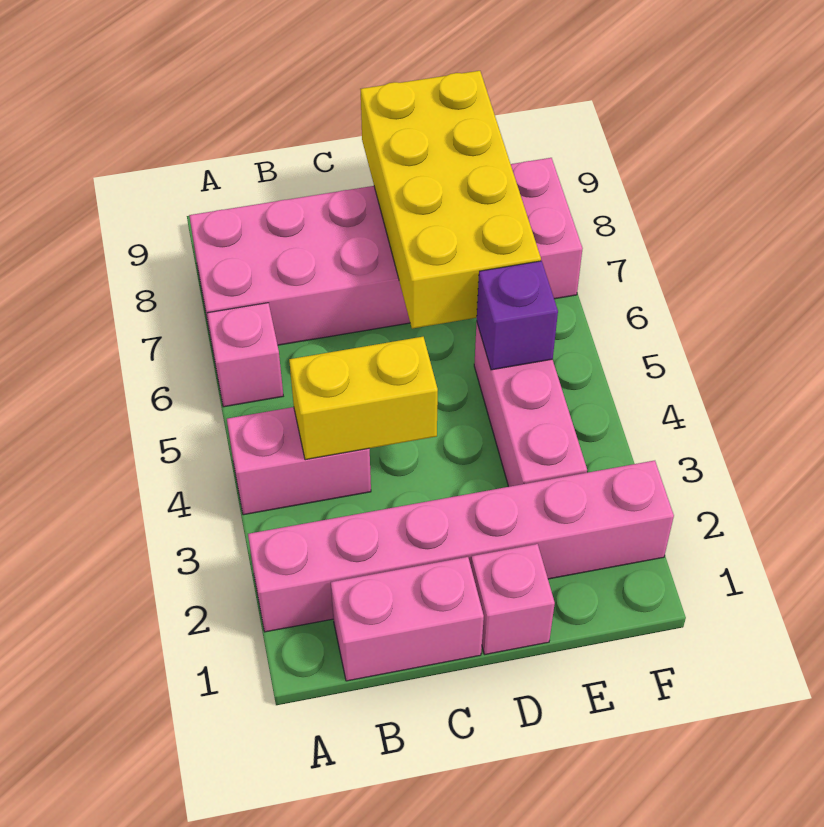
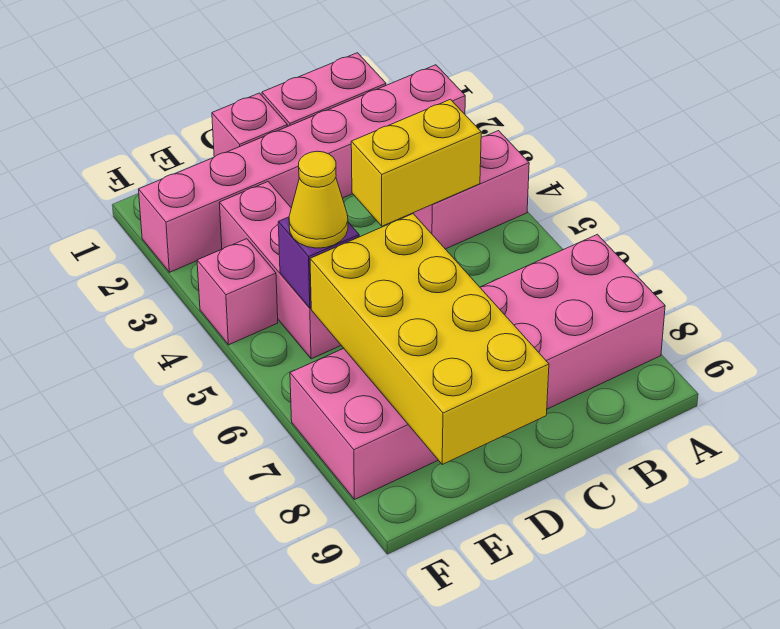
pink brick A6 level 1 -> pink brick F4 level 1
none -> yellow cone E5 level 3

